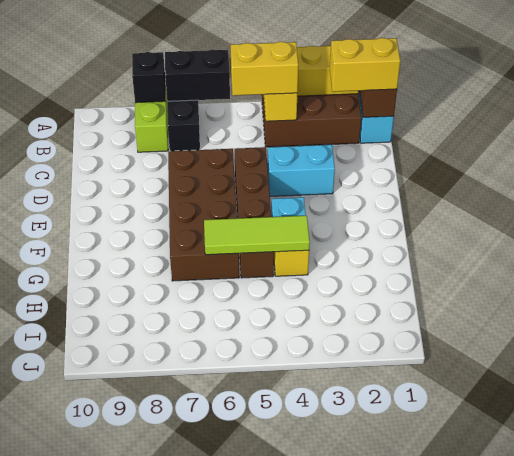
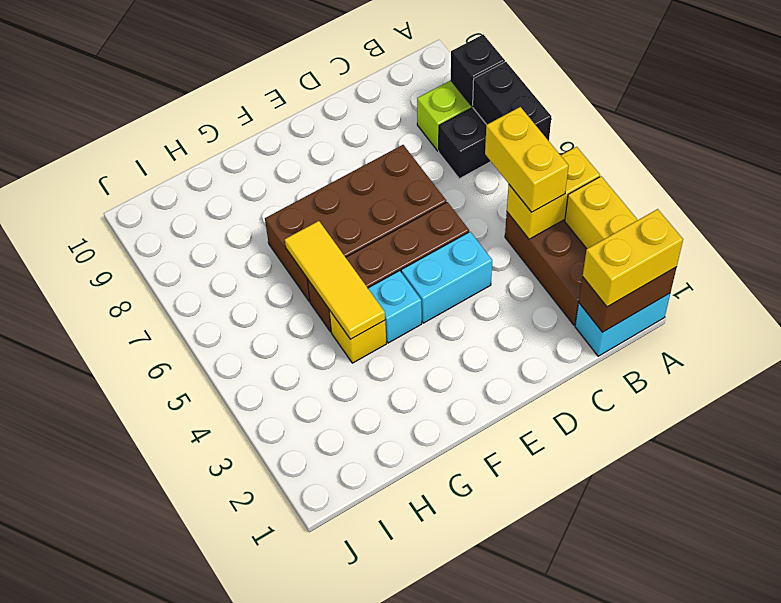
yellow brick B1:B2 level 3 -> yellow brick A1:B1 level 3
cyan brick D3:D4 level 1 -> cyan brick D4:E4 level 1
lime tile G4:G6 level 2 -> yellow tile G4:G6 level 2

